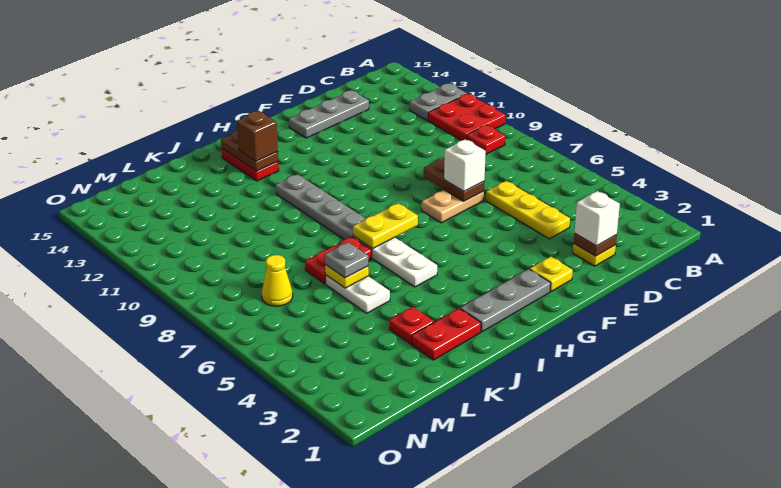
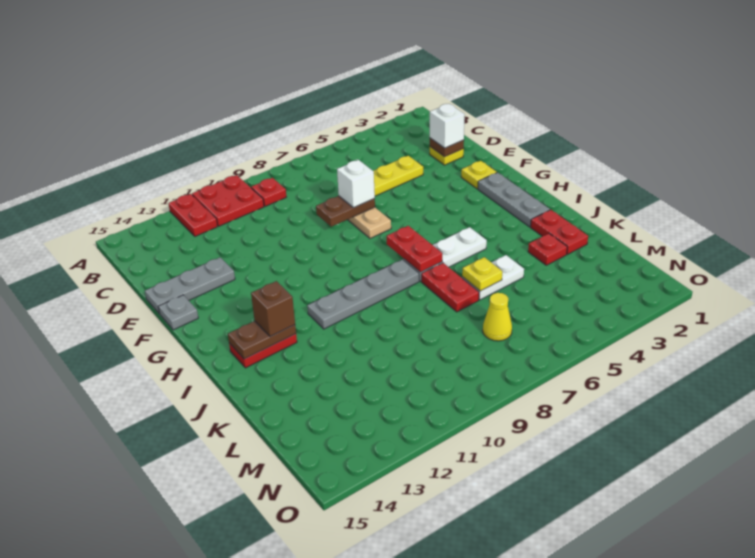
grey plate A12:B12 level 1 -> red plate A12:B12 level 1
grey plate D14:F14 level 1 -> grey plate E13:E15 level 1
yellow plate H7:I7 level 2 -> red plate H7:I7 level 2
grey plate K6 level 3 -> grey plate F15 level 1

